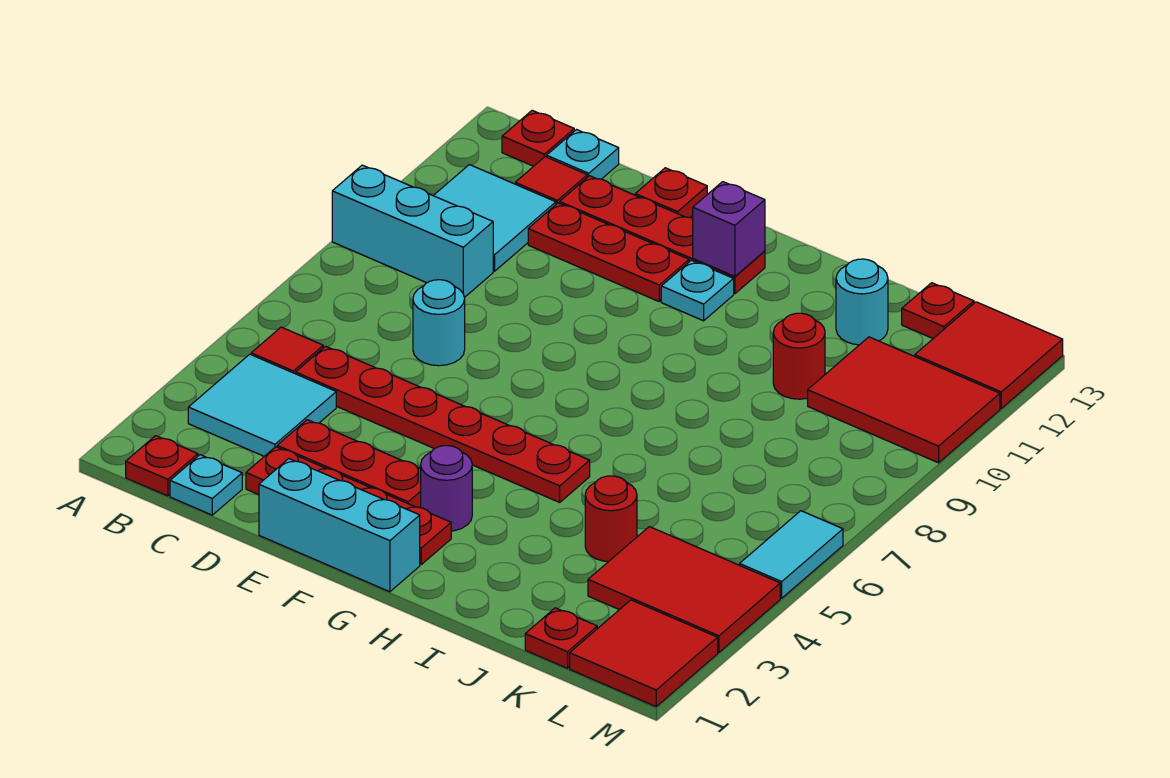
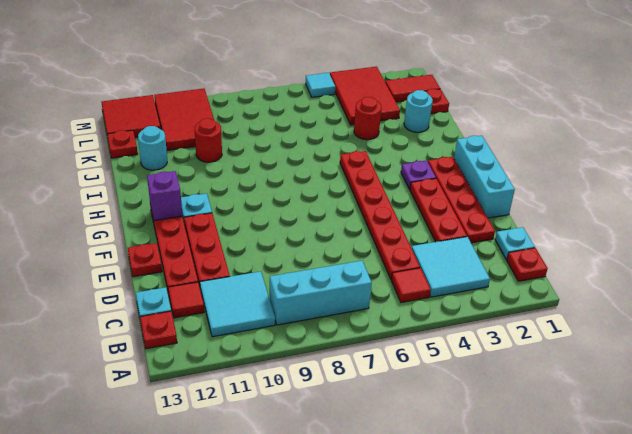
cyan brick A9:C9 level 1 -> cyan brick B7:B9 level 1
cyan round brick D7 level 1 -> cyan round brick J2 level 1
purple round brick G3 level 1 -> purple plate G3 level 1
red tile L1:M2 level 1 -> red tile L1:L2 level 1
cyan tile M5:M6 level 1 -> cyan tile M5 level 1

